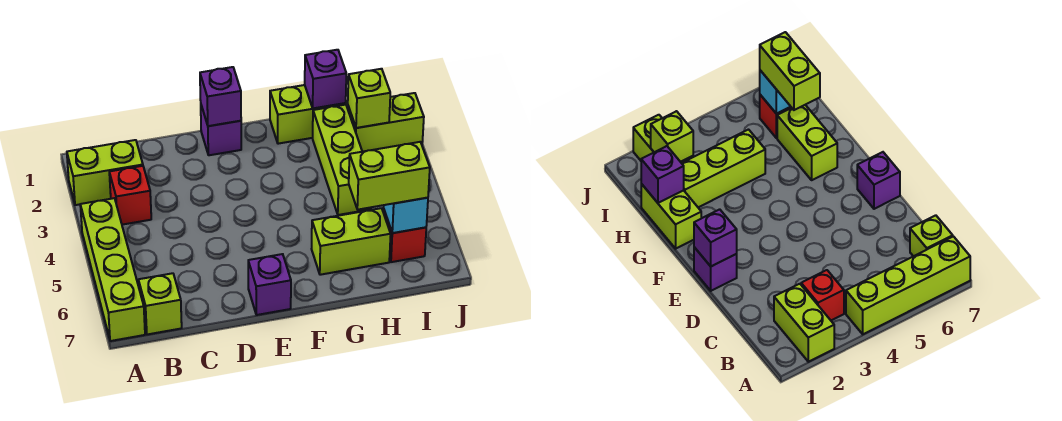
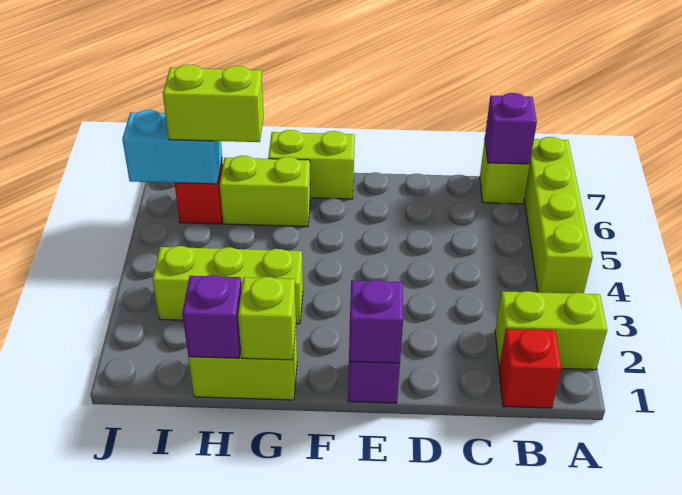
red brick B3 level 1 -> red brick B1 level 1
purple brick E7 level 1 -> purple brick B7 level 2
lime brick H2:H4 level 1 -> lime brick G3:I3 level 1
lime brick I2:J2 level 1 -> lime brick F7:G7 level 1
lime brick I2 level 2 -> lime brick G1 level 2
cyan brick I6 level 2 -> cyan brick I6:J6 level 2

